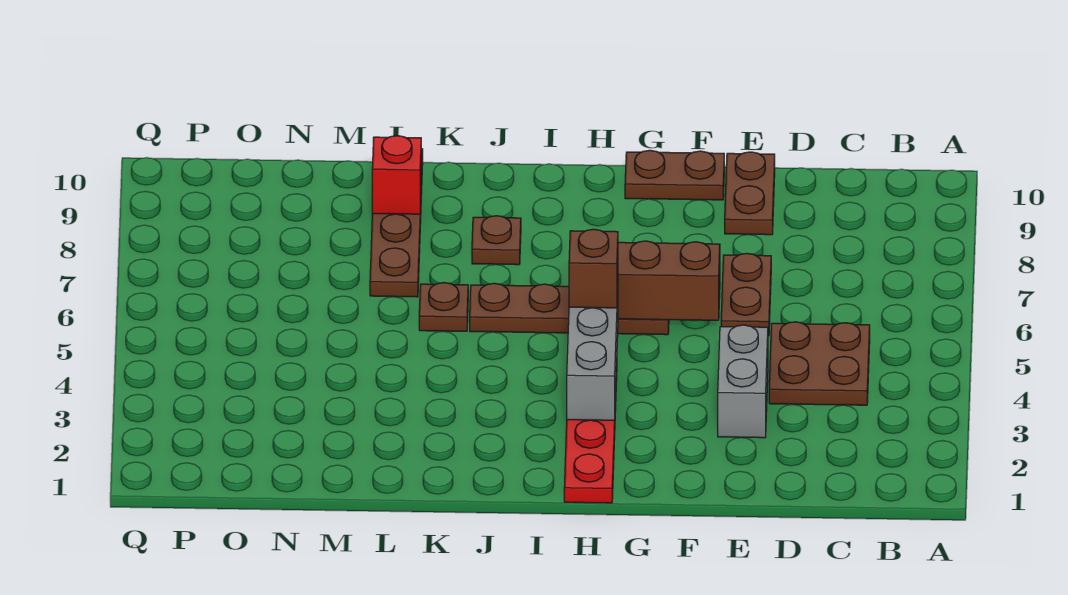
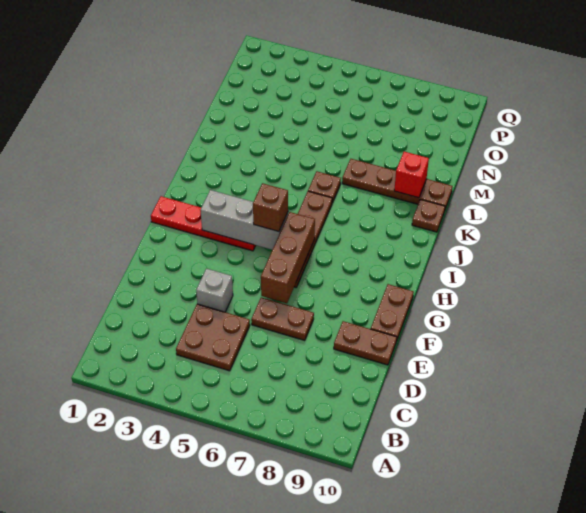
grey brick E3:E4 level 1 -> grey brick E4 level 1
brown plate J8 level 1 -> brown plate K10 level 1

